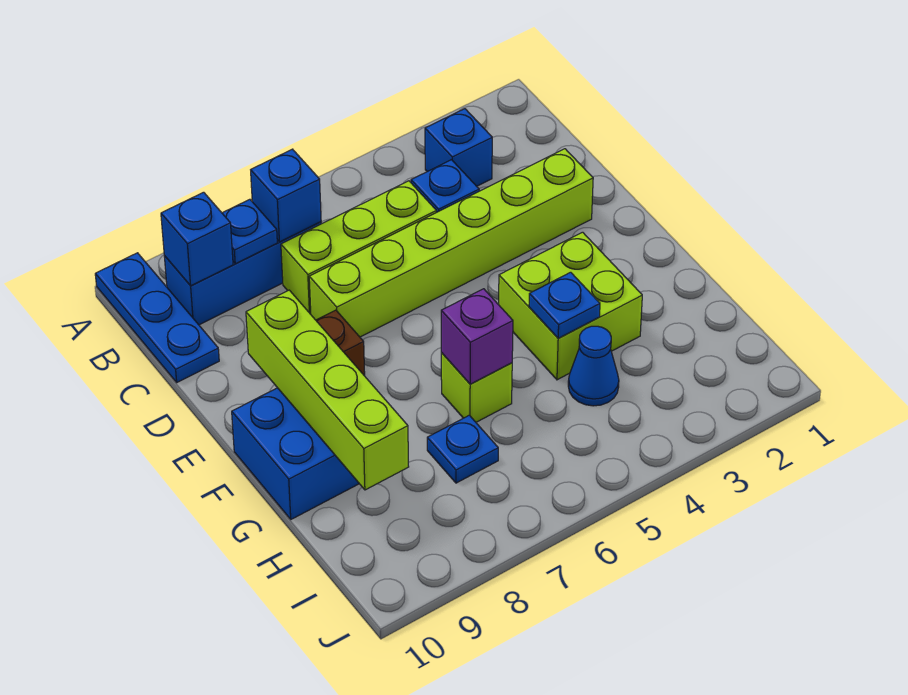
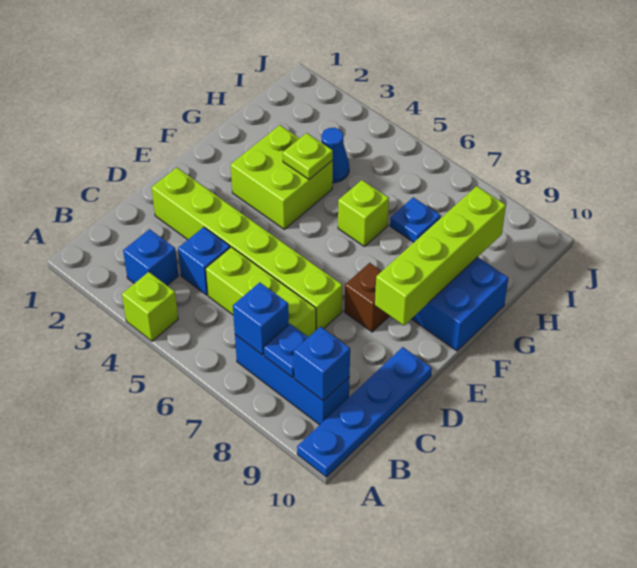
none -> lime brick A4 level 1
blue plate A10:C10 level 1 -> blue plate A10:D10 level 1
blue plate G4 level 2 -> lime plate G4 level 2
purple brick G6 level 2 -> none

